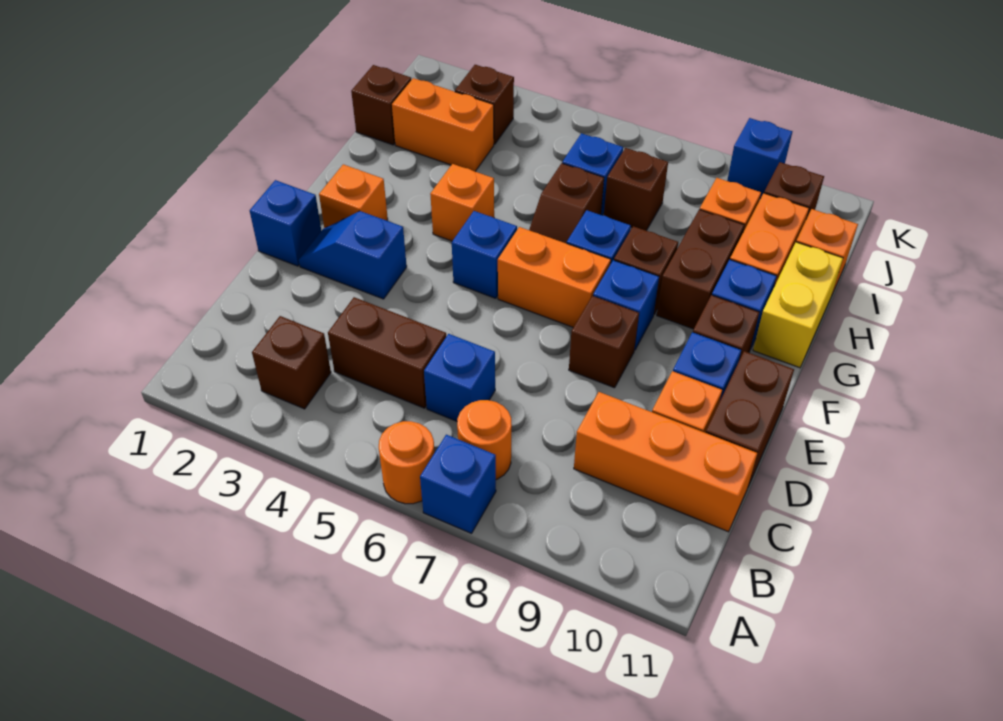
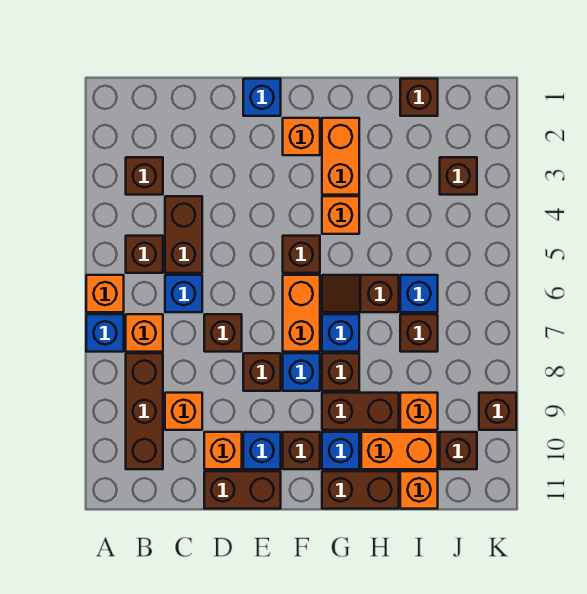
orange round brick A6 level 1 -> orange brick A6 level 1
none -> brown brick B5 level 1
orange round brick B7 level 1 -> orange brick B7 level 1
none -> brown brick B8:B10 level 1
orange brick C9:C11 level 1 -> orange brick C9 level 1
none -> brown brick D7 level 1
blue slope E2:E3 level 1 top 3 -> none
blue brick F5 level 1 -> brown brick F5 level 1
yellow brick G11:H11 level 1 -> brown brick G11:H11 level 1
orange brick I2:I3 level 1 -> orange brick G2:G3 level 1
blue brick K9 level 1 -> brown brick K9 level 1

